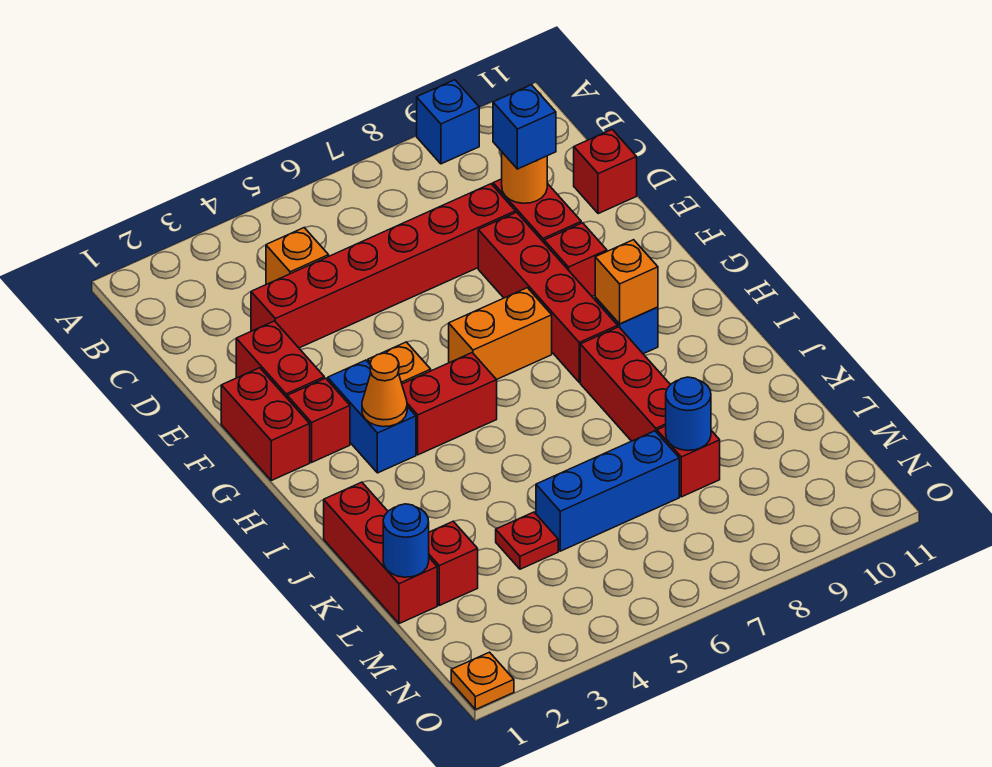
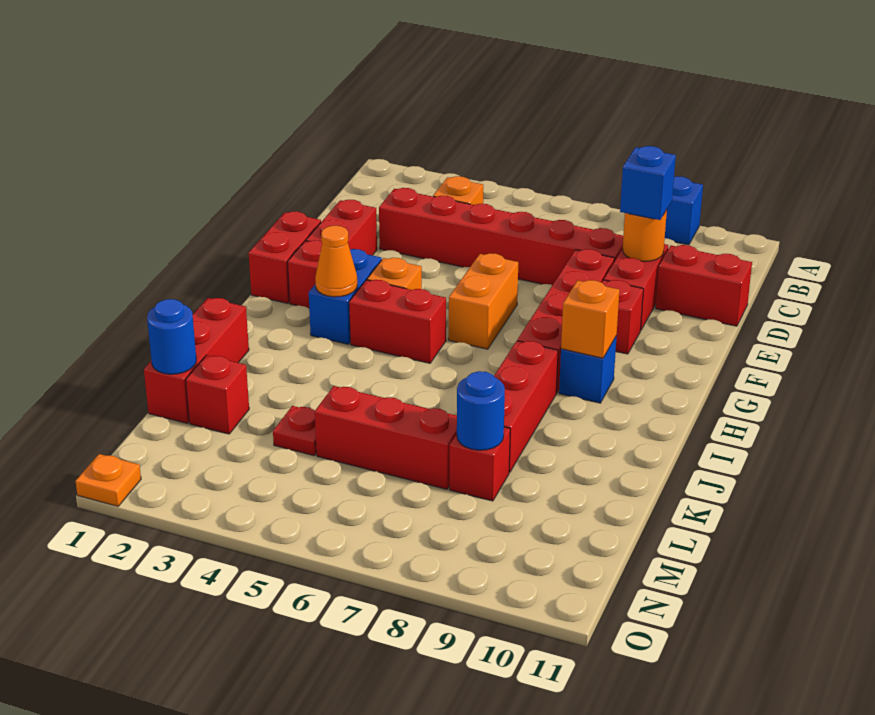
red brick D11 level 1 -> red brick D10:D11 level 1
orange brick G6:G7 level 1 -> orange brick F6:G6 level 1
blue brick L5:L7 level 1 -> red brick L5:L7 level 1

